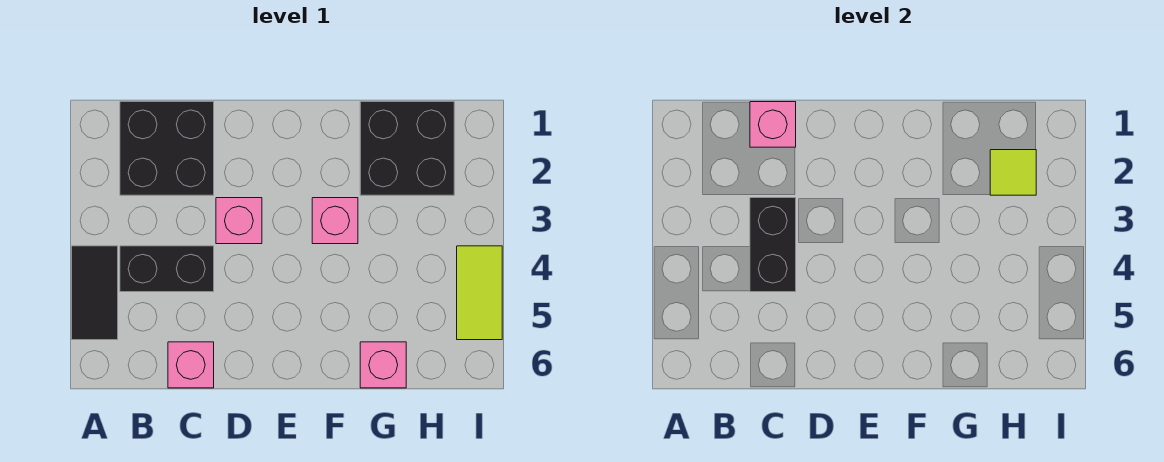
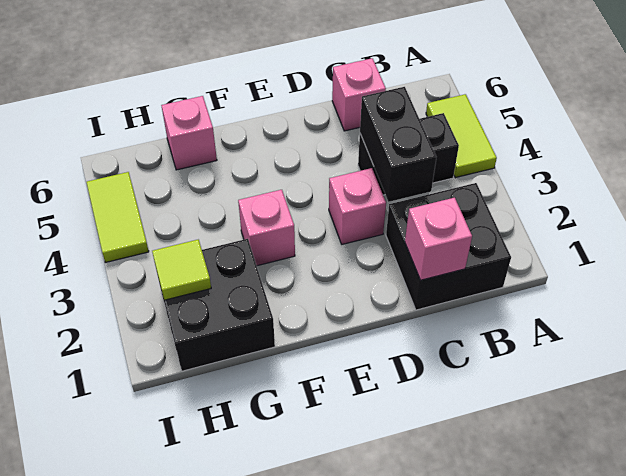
black tile A4:A5 level 1 -> lime tile A4:A5 level 1

